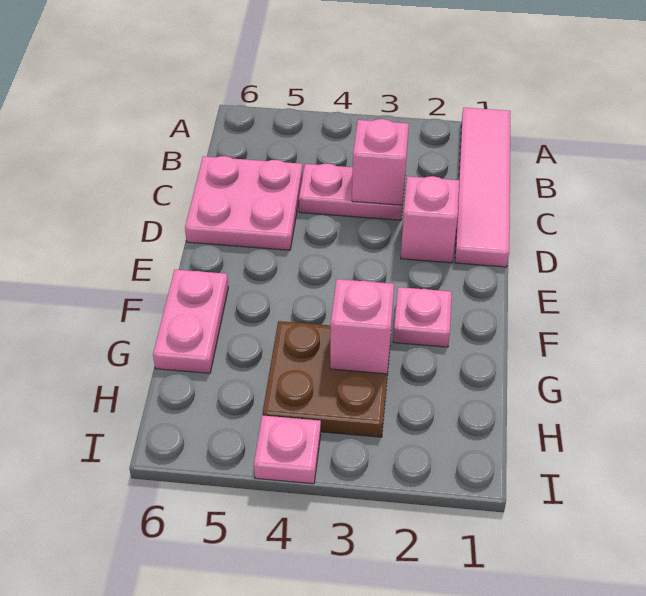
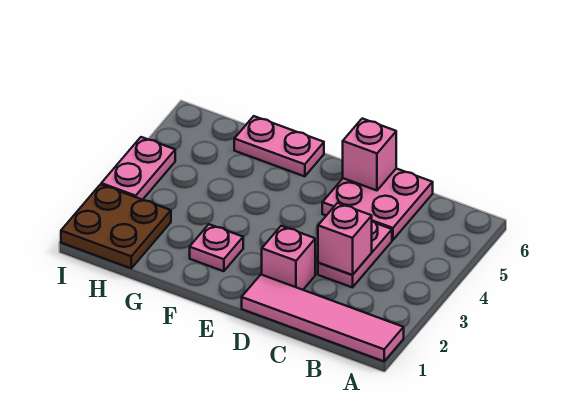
brown plate G3:H4 level 1 -> brown plate H1:I2 level 1
pink brick G3 level 2 -> pink brick D6 level 2
pink plate I4 level 1 -> pink plate I3:I4 level 1

